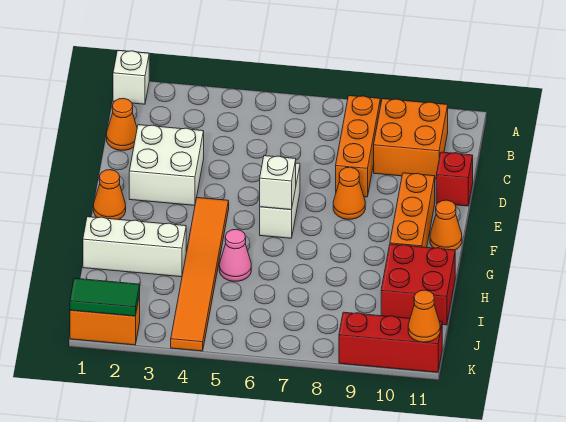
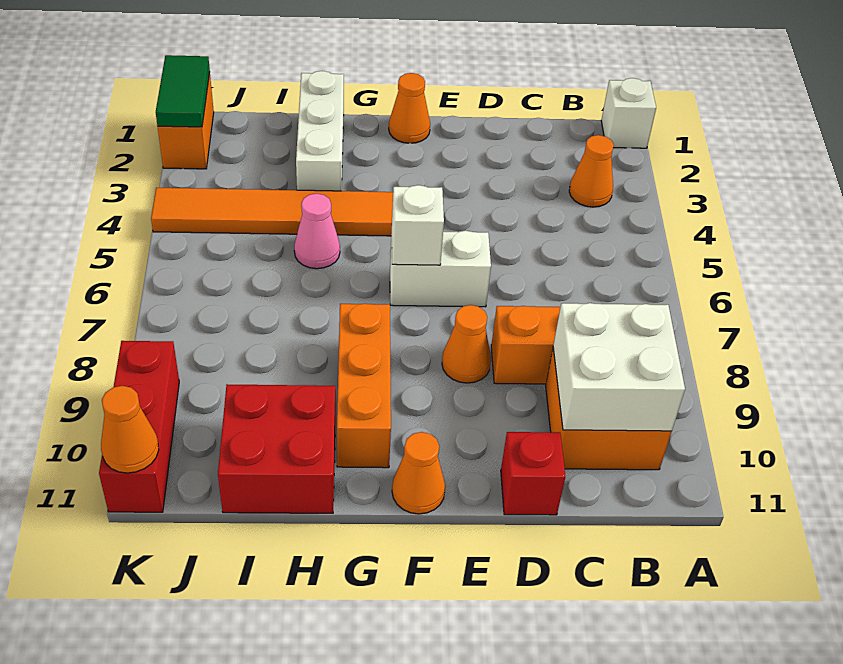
orange cone C1 level 1 -> orange cone B3 level 1
white brick D2:E3 level 1 -> white brick B9:C10 level 2
orange brick E10:G10 level 1 -> orange brick G8:G10 level 1

